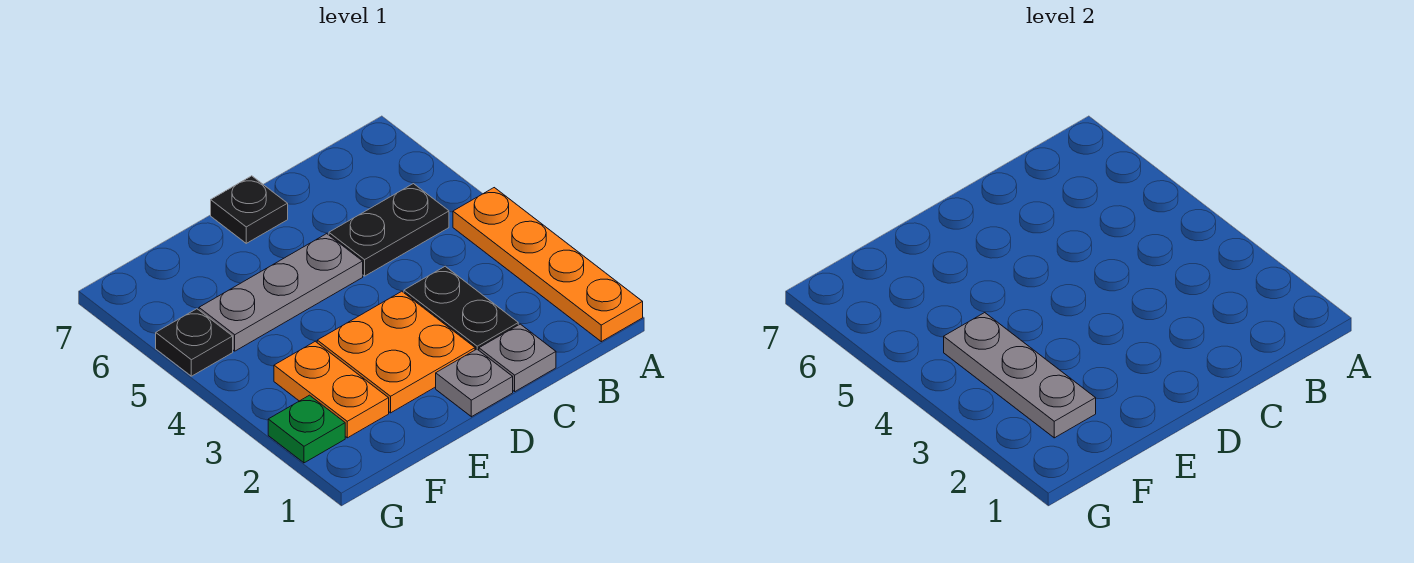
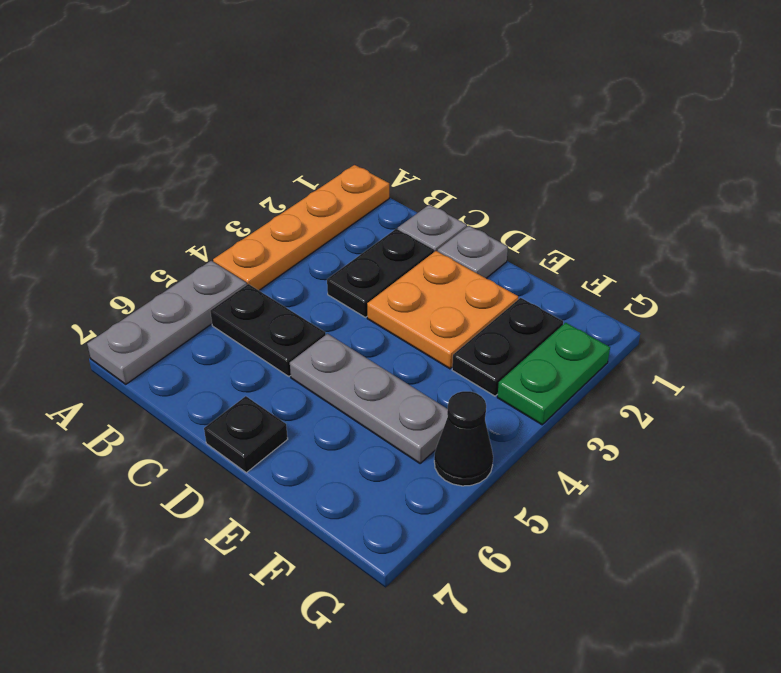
orange plate F2:F3 level 1 -> black plate F2:F3 level 1
grey plate F2:F4 level 2 -> grey plate A5:A7 level 1
green plate G2 level 1 -> green plate G2:G3 level 1
black plate G5 level 1 -> black cone G5 level 1

